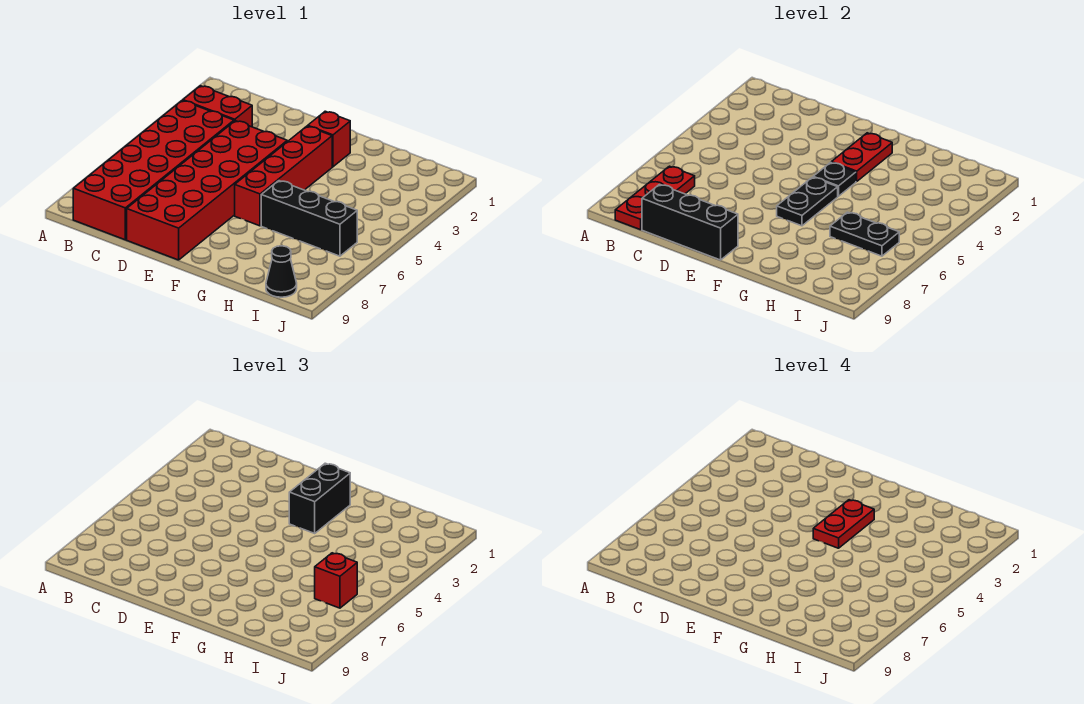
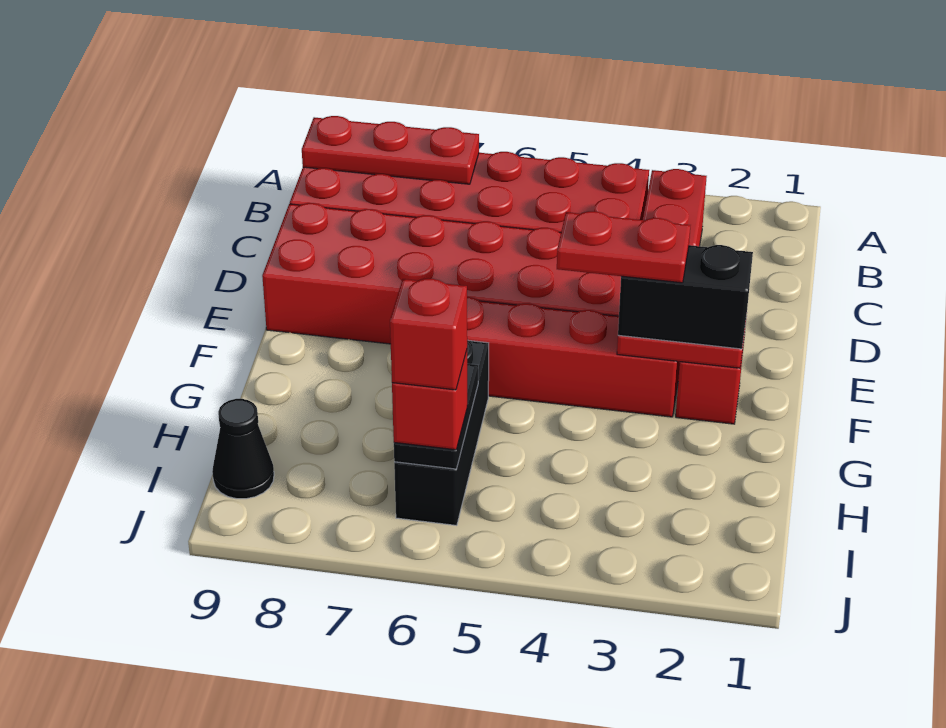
black brick C9:E9 level 2 -> none
black plate F4 level 2 -> none
black plate F5:F6 level 2 -> none
none -> red brick I6 level 4

